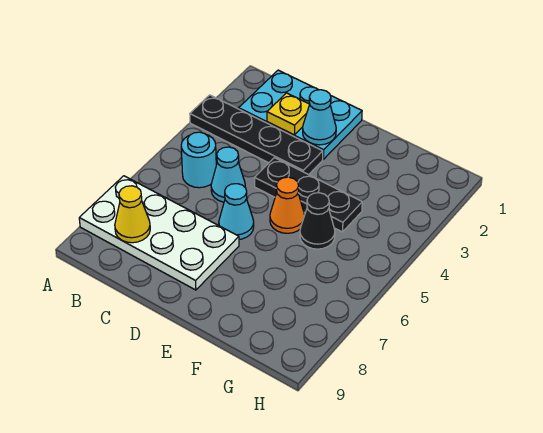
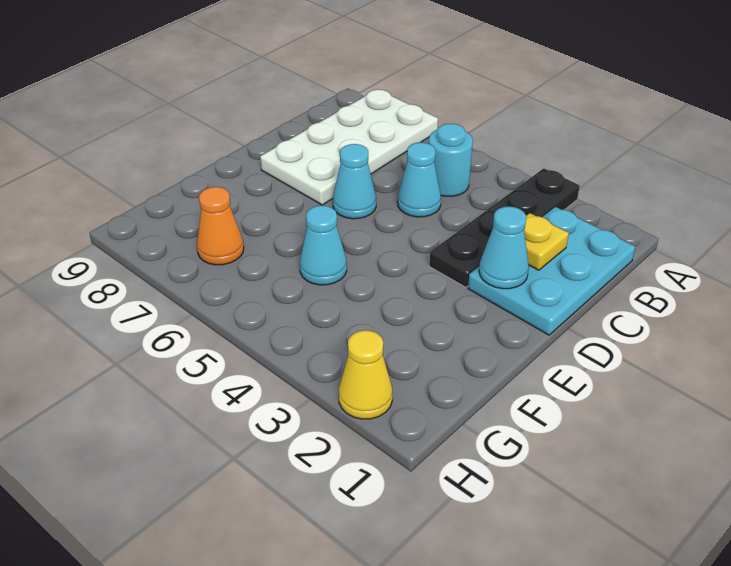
yellow cone B8 level 2 -> yellow cone H2 level 1
black plate D4:F4 level 1 -> none
orange cone E5 level 1 -> orange cone G7 level 1
black cone F5 level 1 -> cyan cone F5 level 1

